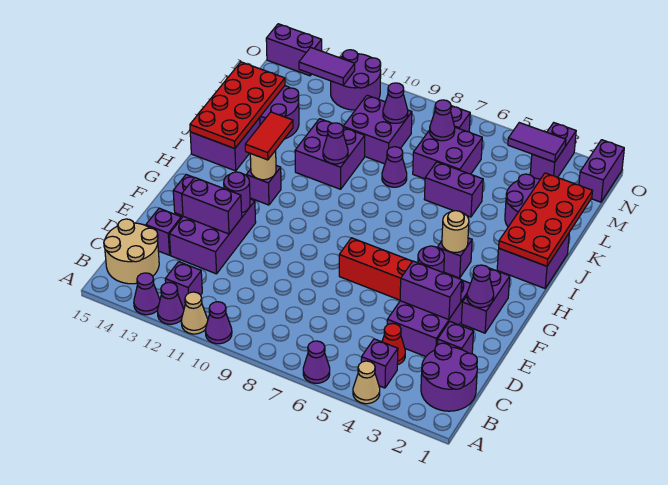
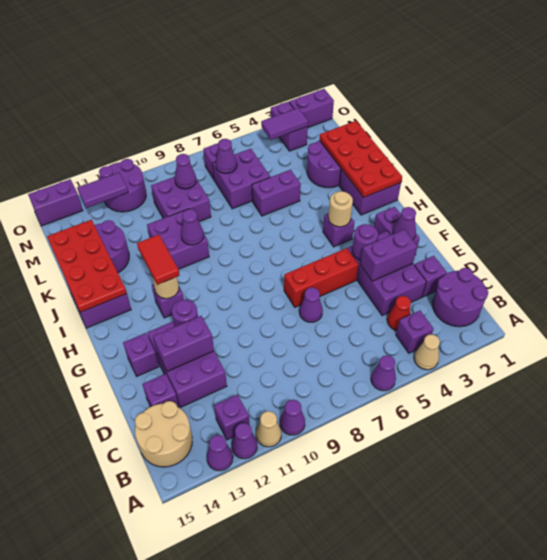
purple cone K8 level 1 -> purple cone E7 level 1
purple brick N1:O1 level 1 -> purple brick O1:O2 level 1

